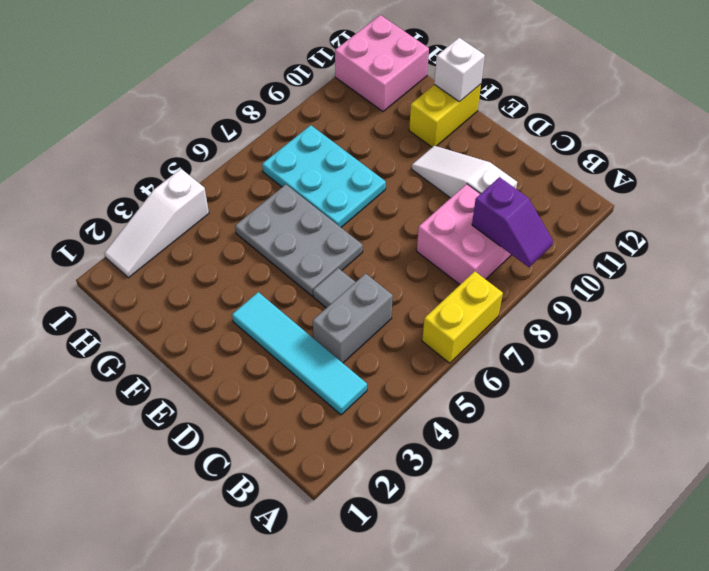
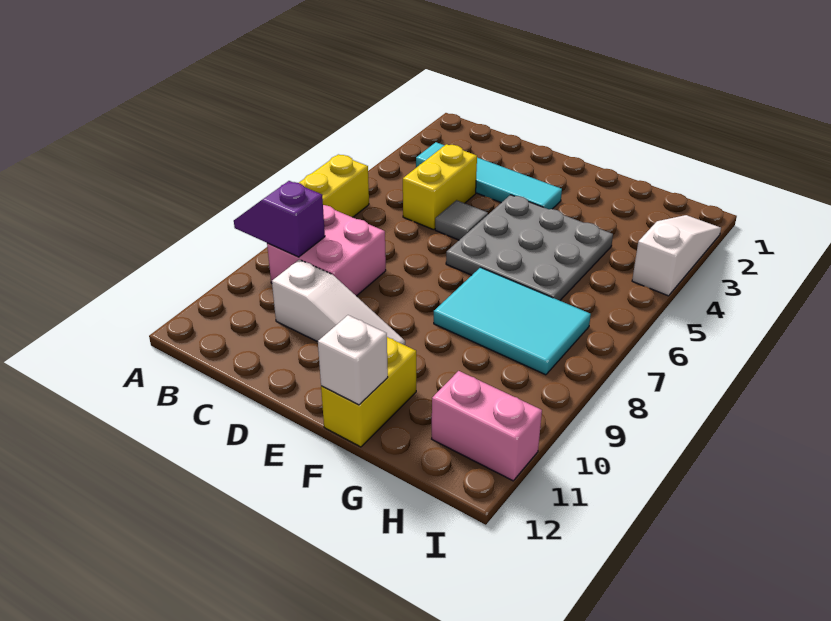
grey brick C4:C5 level 1 -> yellow brick C4:C5 level 1
grey plate E5:G6 level 1 -> grey plate E4:G6 level 1
cyan plate F7:H8 level 1 -> cyan tile F7:H8 level 1
pink brick H11:I12 level 1 -> pink brick H11:I11 level 1

